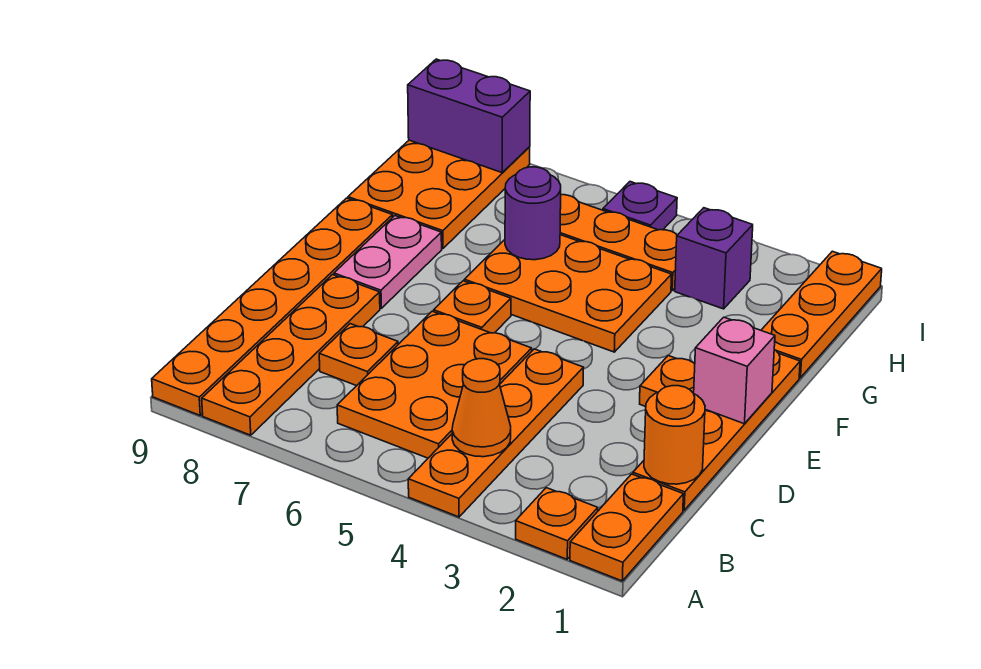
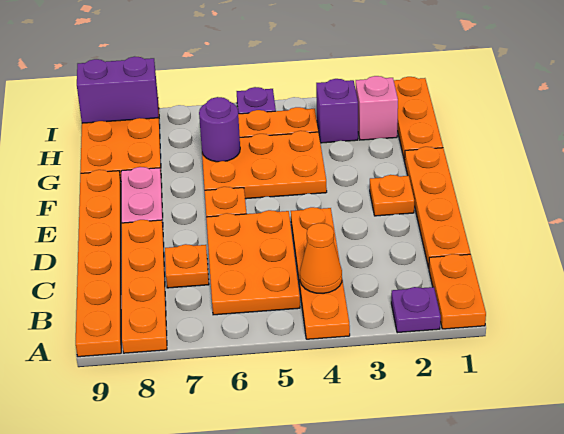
orange plate A2 level 1 -> purple plate A2 level 1
orange round brick C1 level 2 -> none
pink brick E1 level 2 -> pink brick H2 level 1

